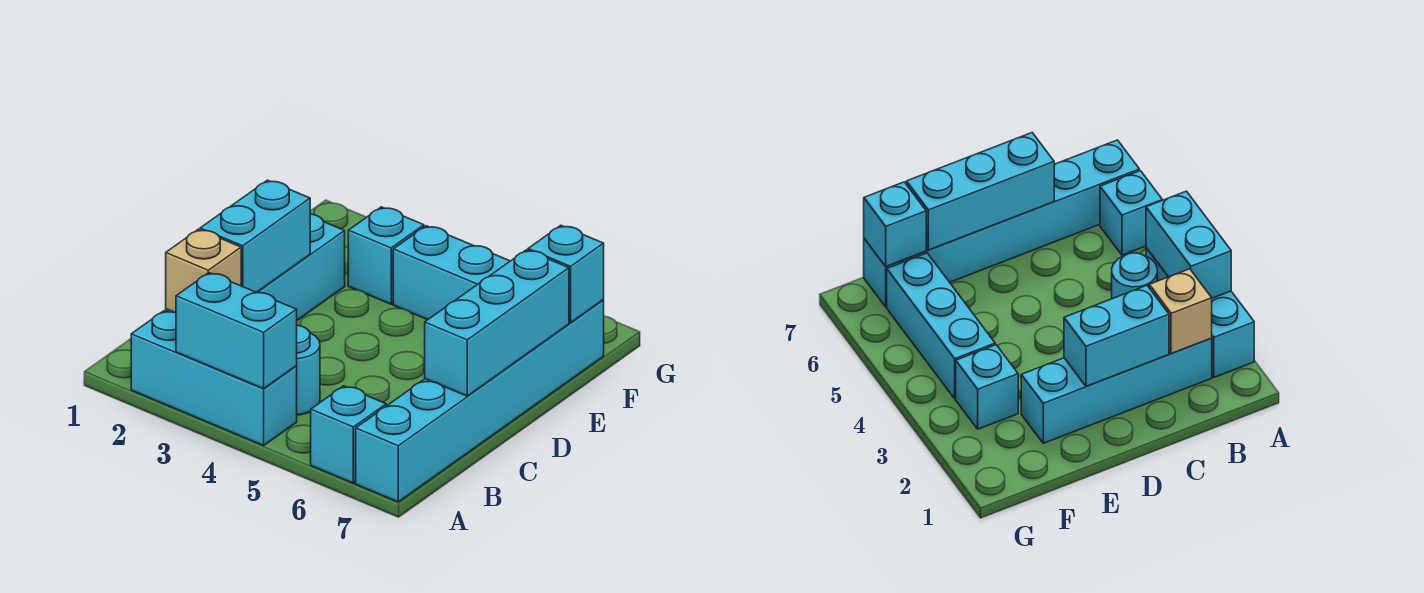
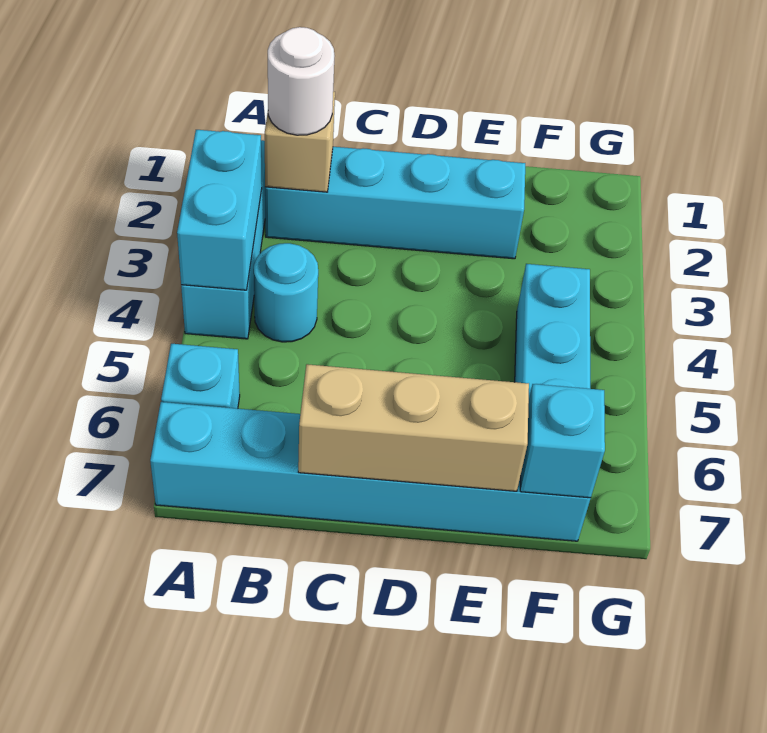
none -> white round brick B2 level 3
cyan brick C2:D2 level 2 -> none
cyan brick C7:E7 level 2 -> tan brick C7:E7 level 2
cyan brick F3 level 1 -> none

